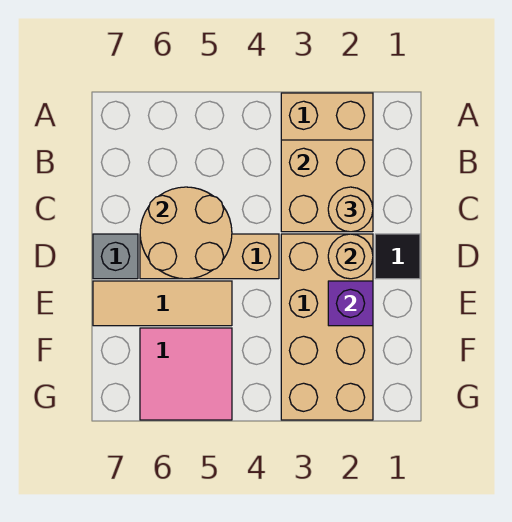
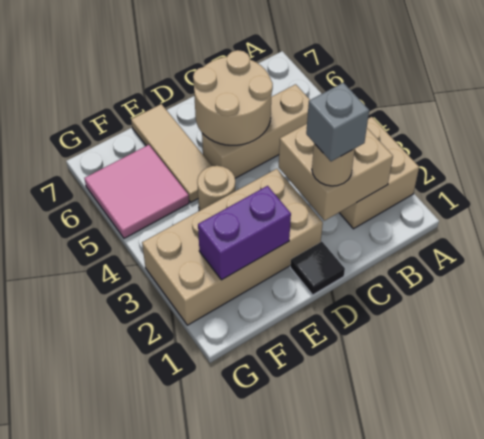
tan round brick D2 level 2 -> tan round brick E4 level 1
tan brick D4:D6 level 1 -> tan brick B5:D5 level 1
grey brick D7 level 1 -> grey brick C2 level 4
purple brick E2 level 2 -> purple brick E2:F2 level 2

